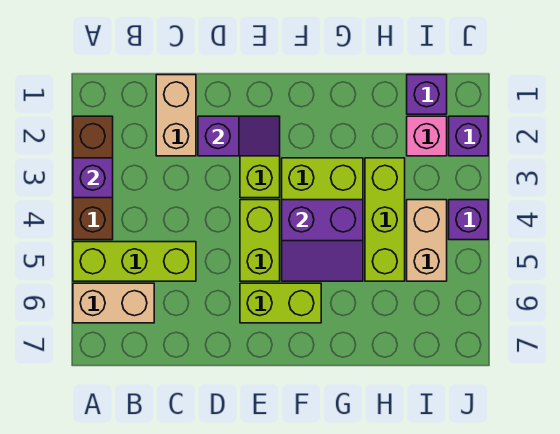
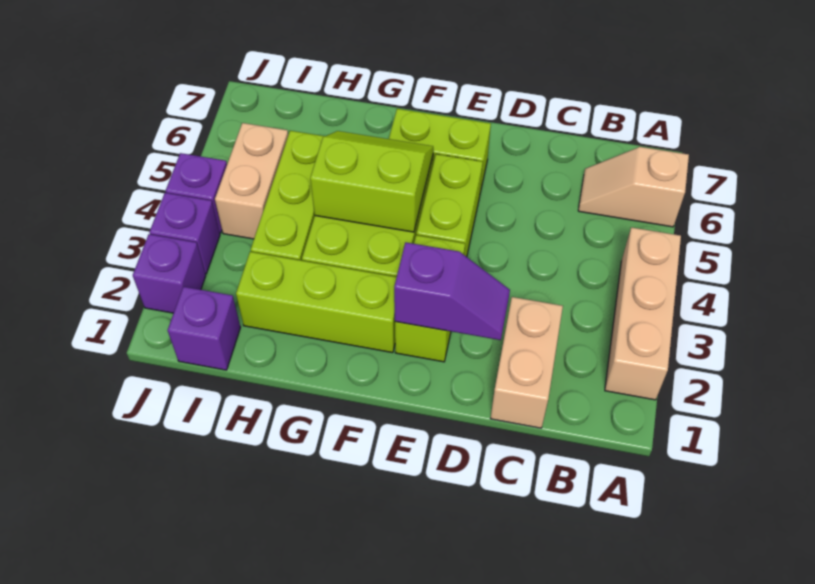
brown brick A2:A4 level 1 -> tan brick A2:A4 level 1
purple brick A3 level 2 -> purple brick J3 level 1
lime brick A5:C5 level 1 -> lime brick F2:H2 level 1
tan brick A6:B6 level 1 -> tan slope A6:B6 level 1 top A
purple slope D2:E2 level 2 top D -> purple slope D2:E2 level 2 top E
purple slope F4:G5 level 2 top 4 -> lime slope F4:G5 level 2 top 4
pink brick I2 level 1 -> none

